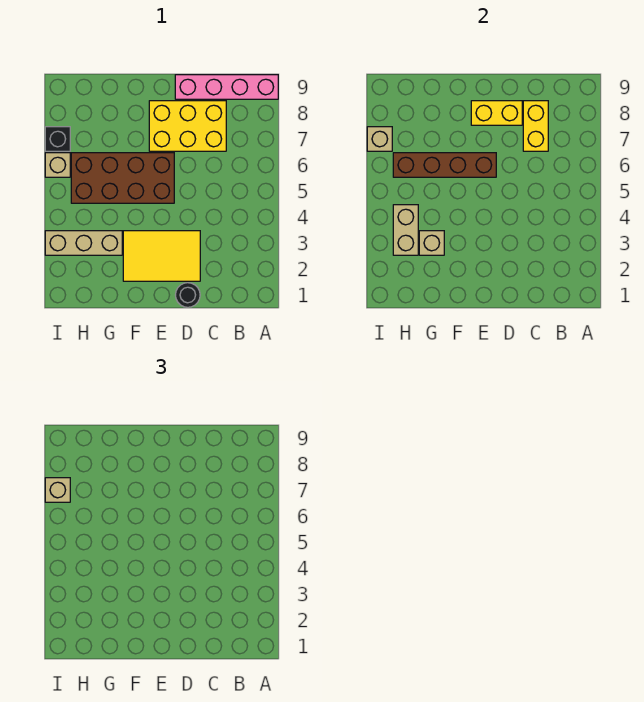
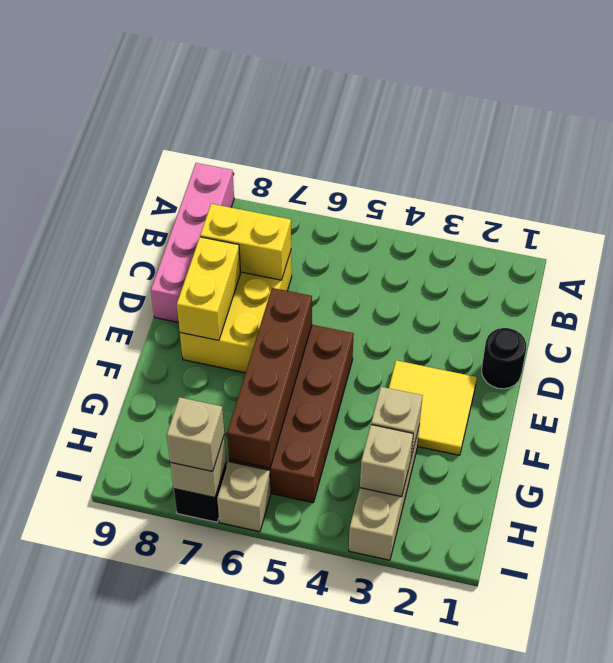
yellow tile D2:F3 level 1 -> yellow tile E2:F3 level 1
tan brick H3:H4 level 2 -> tan brick H3 level 2

